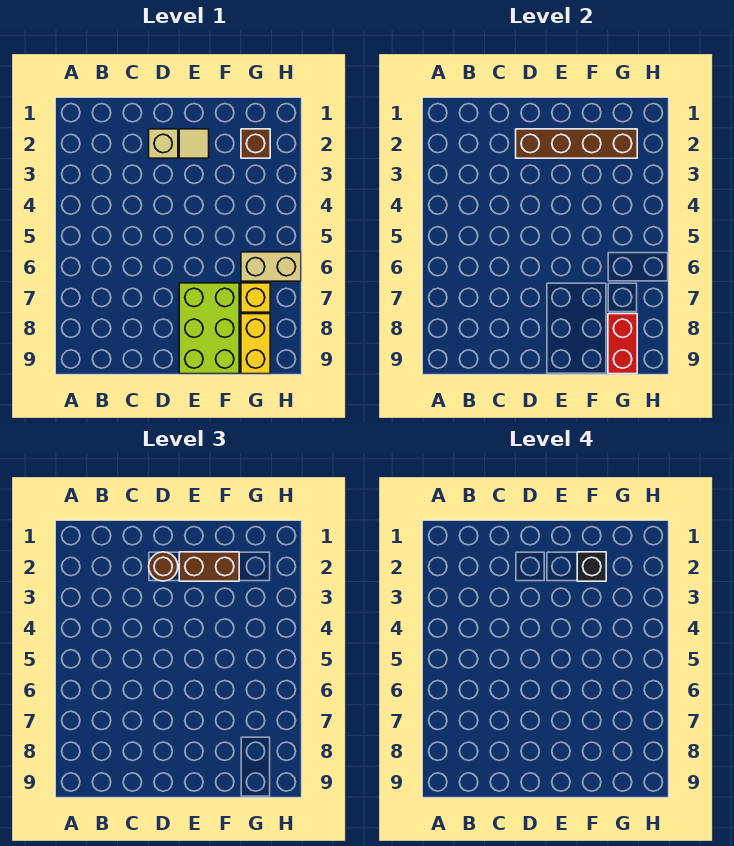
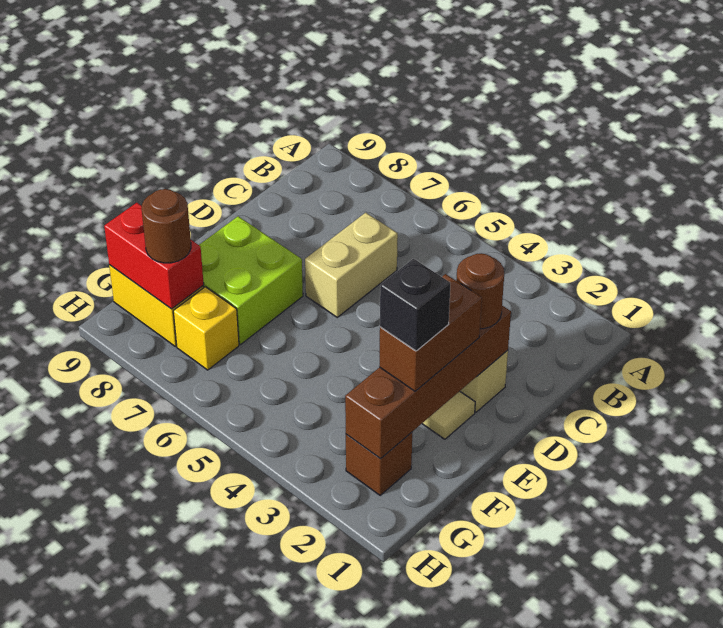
lime brick E7:F9 level 1 -> lime brick E7:F8 level 1
tan brick G6:H6 level 1 -> tan brick C6:D6 level 1
none -> brown round brick G8 level 3

